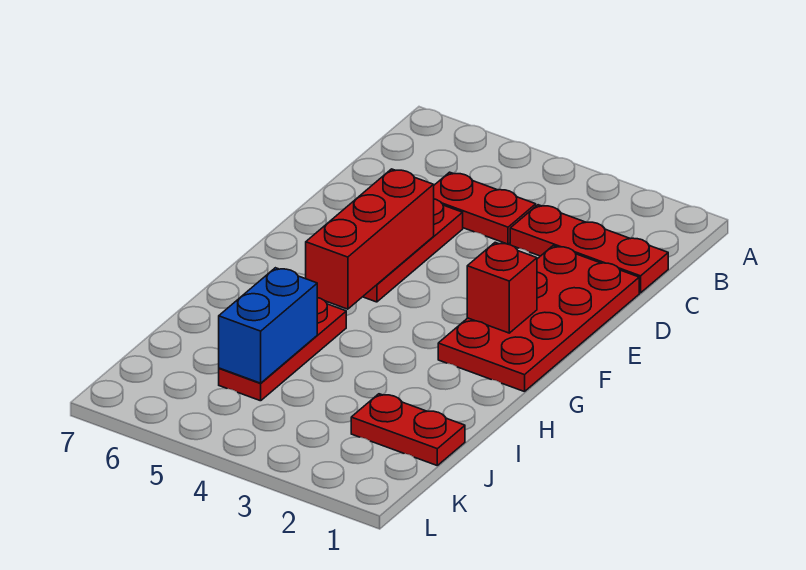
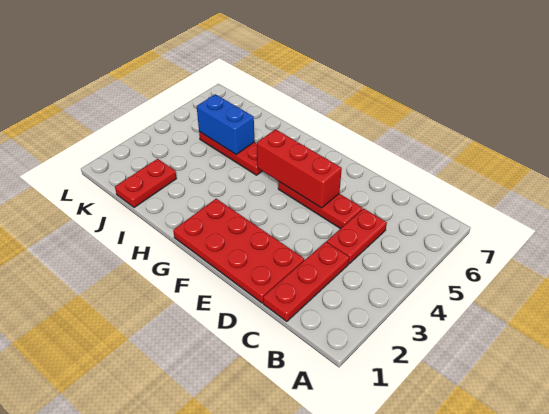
red brick F2 level 2 -> none

